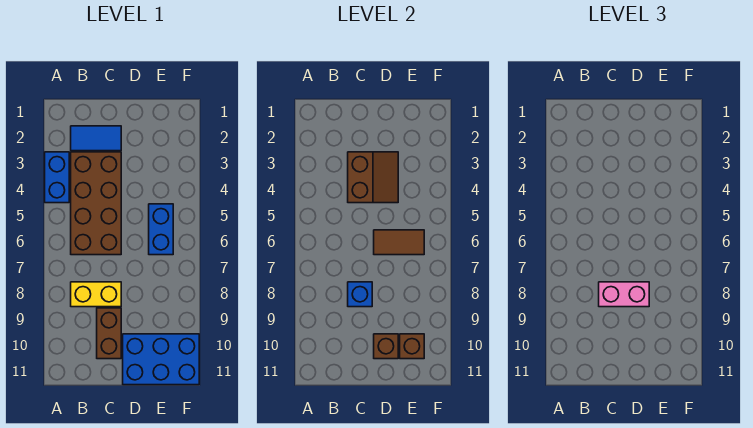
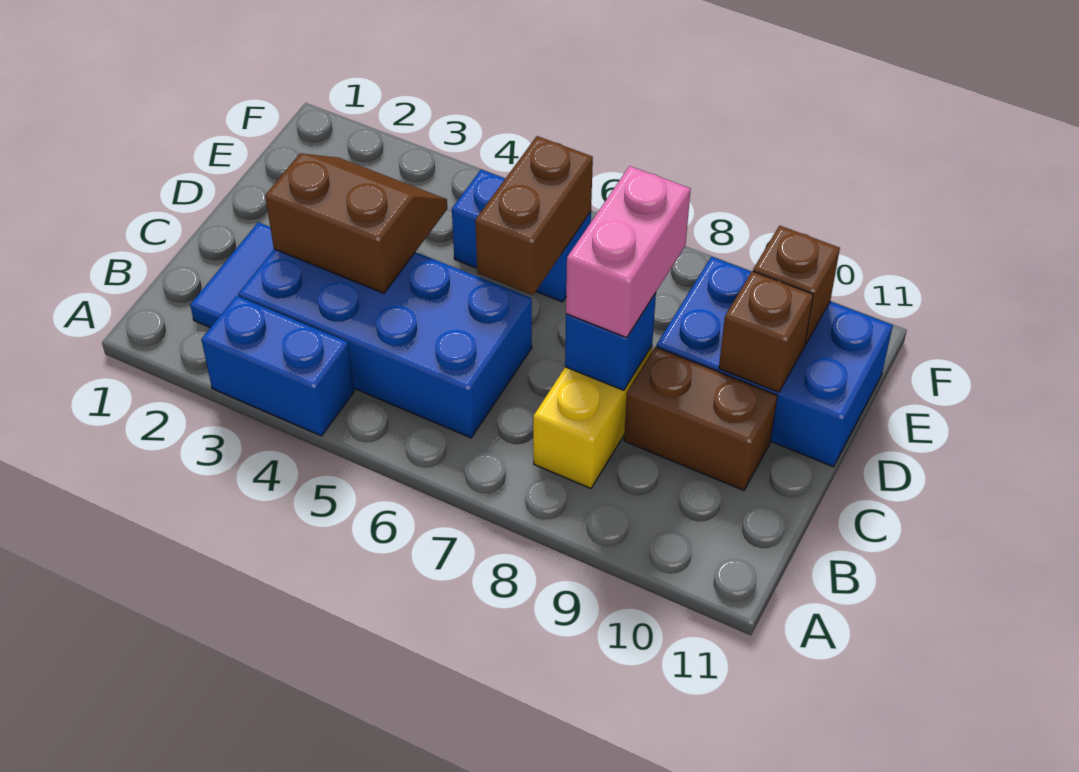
brown brick B3:C6 level 1 -> blue brick B3:C6 level 1
brown tile D6:E6 level 2 -> brown brick D6:E6 level 2
blue brick D10:F11 level 1 -> blue brick D9:E11 level 1

